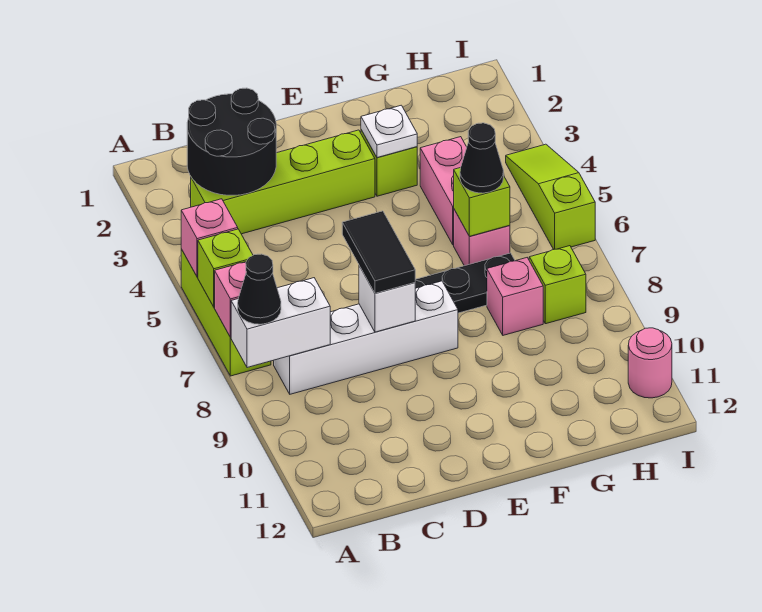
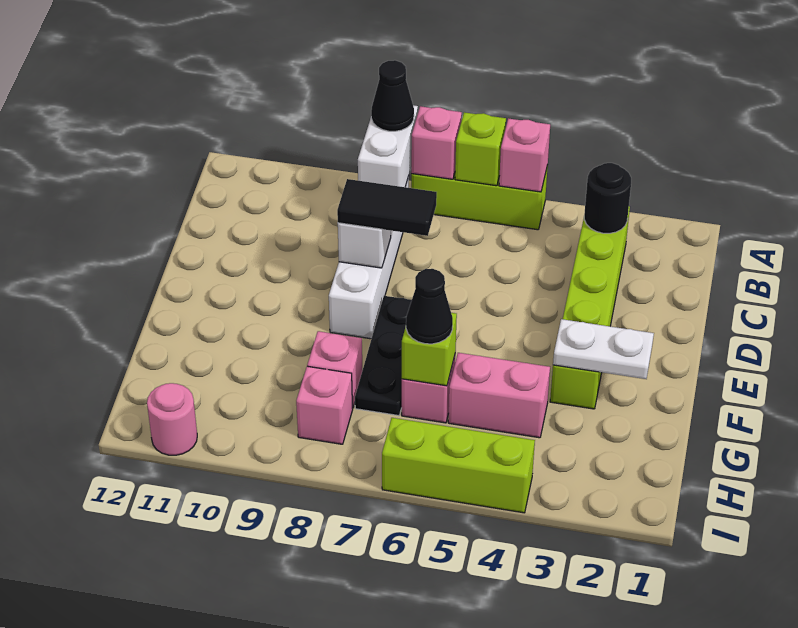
black round brick B2:C3 level 2 -> black round brick B3 level 2
white plate F3 level 2 -> white plate F2:F3 level 2
lime brick H8 level 1 -> pink brick H8 level 1
lime slope I4:I6 level 1 top 6 -> lime brick I4:I6 level 1

